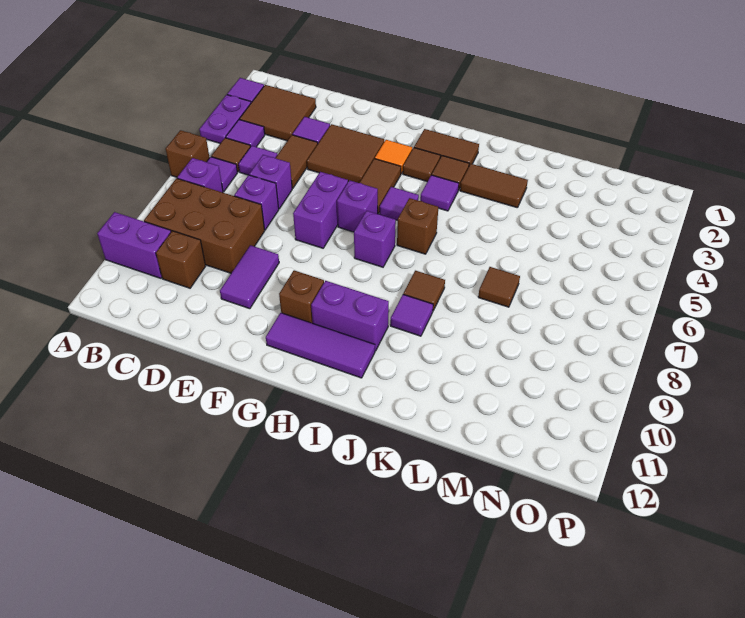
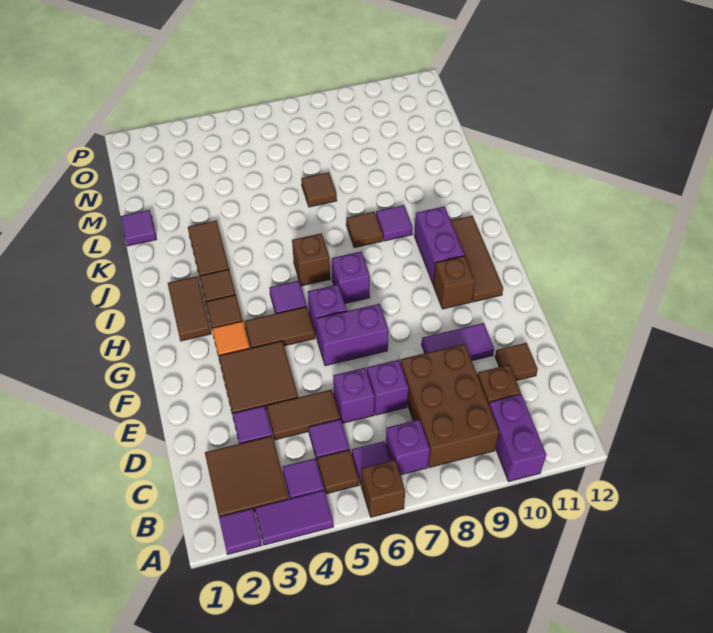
purple plate A3:A4 level 1 -> purple tile A3:A4 level 1
none -> brown tile D11 level 1
purple tile G11:I11 level 1 -> brown tile G11:I11 level 1
purple tile I4 level 1 -> purple tile L1 level 1

